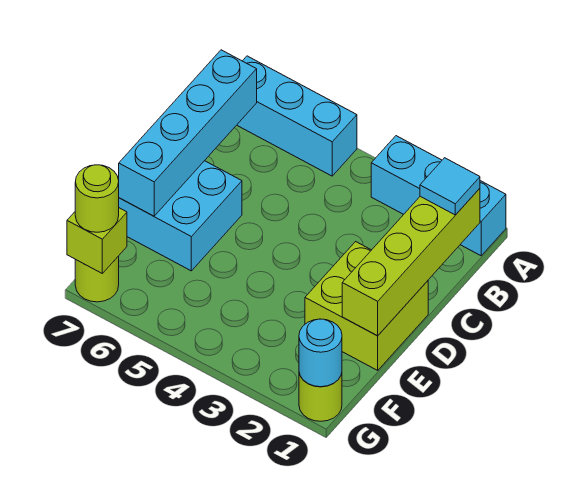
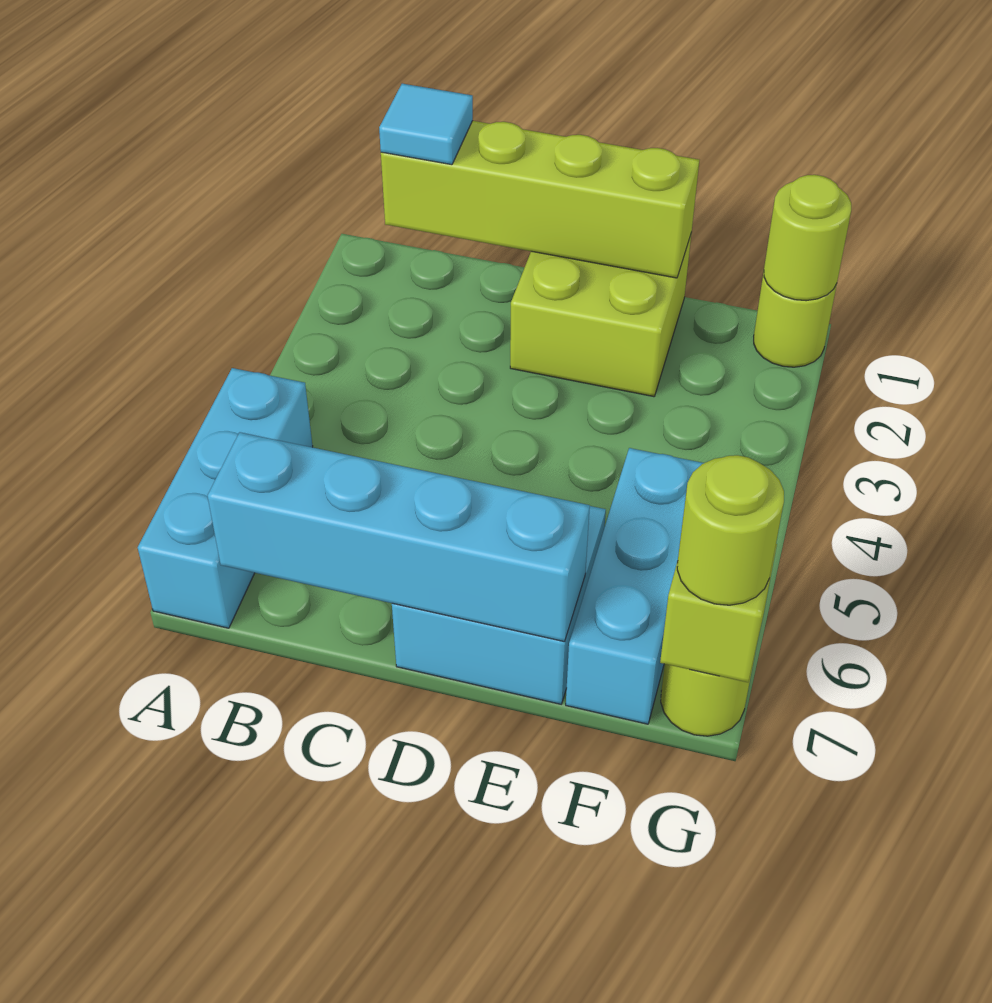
cyan brick A1:A3 level 1 -> cyan brick F5:F7 level 1
cyan round brick G1 level 2 -> lime round brick G1 level 2

